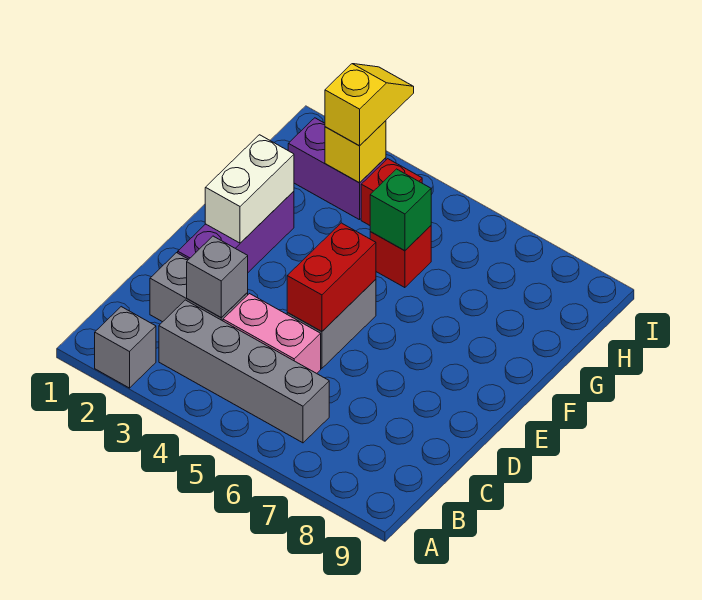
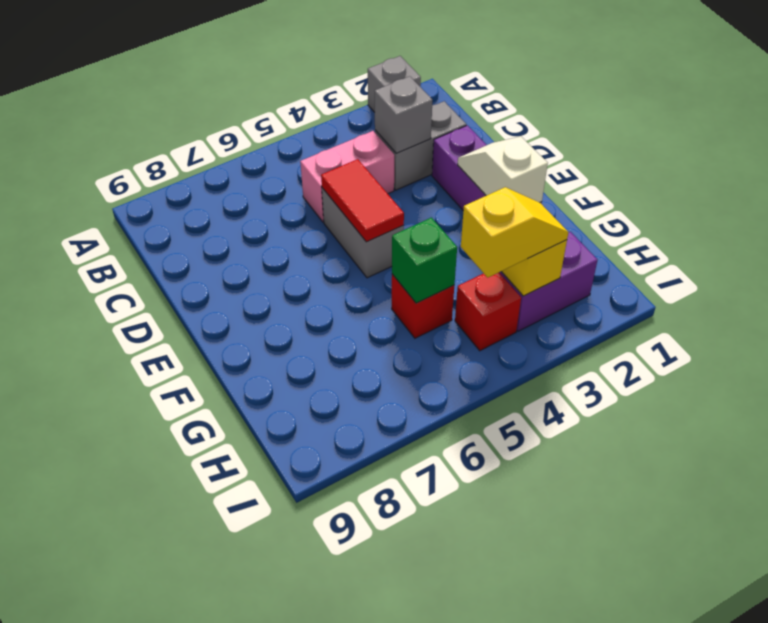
grey brick B3:B6 level 1 -> none
red brick D5:E5 level 2 -> red tile D5:E5 level 2
white brick E2:F2 level 2 -> white slope E2:F2 level 2 top F
yellow slope H3:I3 level 3 top H -> yellow slope H3:H4 level 3 top 4

